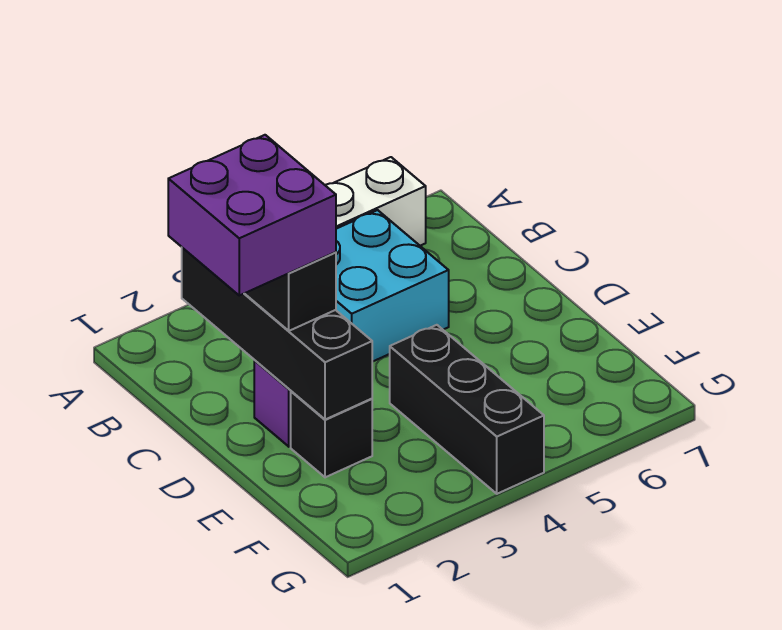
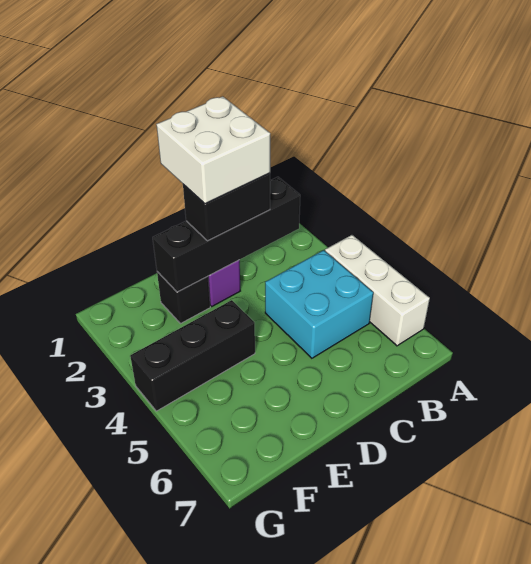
purple brick C1:D2 level 4 -> white brick C1:D2 level 4

